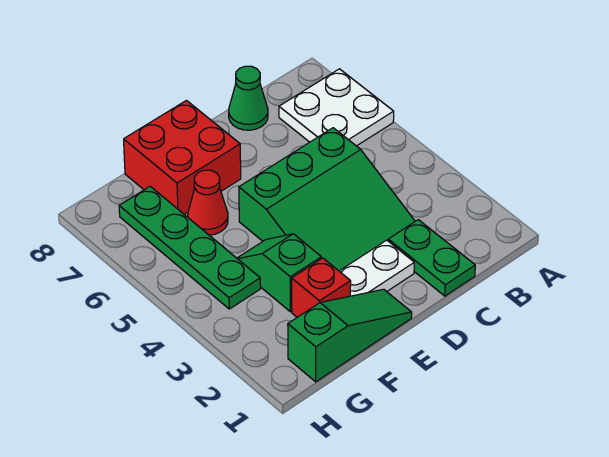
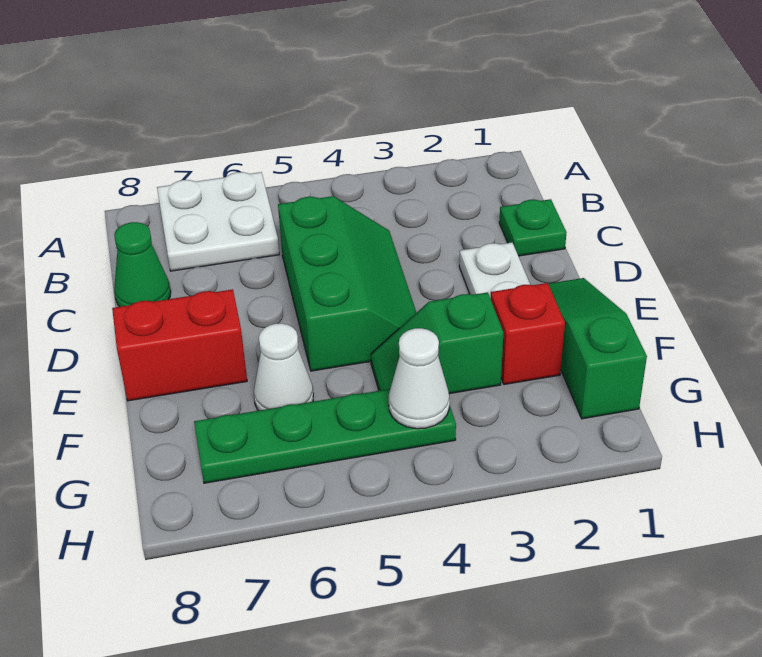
green plate C1:C2 level 1 -> green plate C1 level 1
green slope C3:E5 level 1 top 5 -> green slope C4:E5 level 1 top 5
red brick E7:F8 level 1 -> red brick E7:E8 level 1
red cone F6 level 1 -> white cone F6 level 1
none -> white cone G4 level 2

